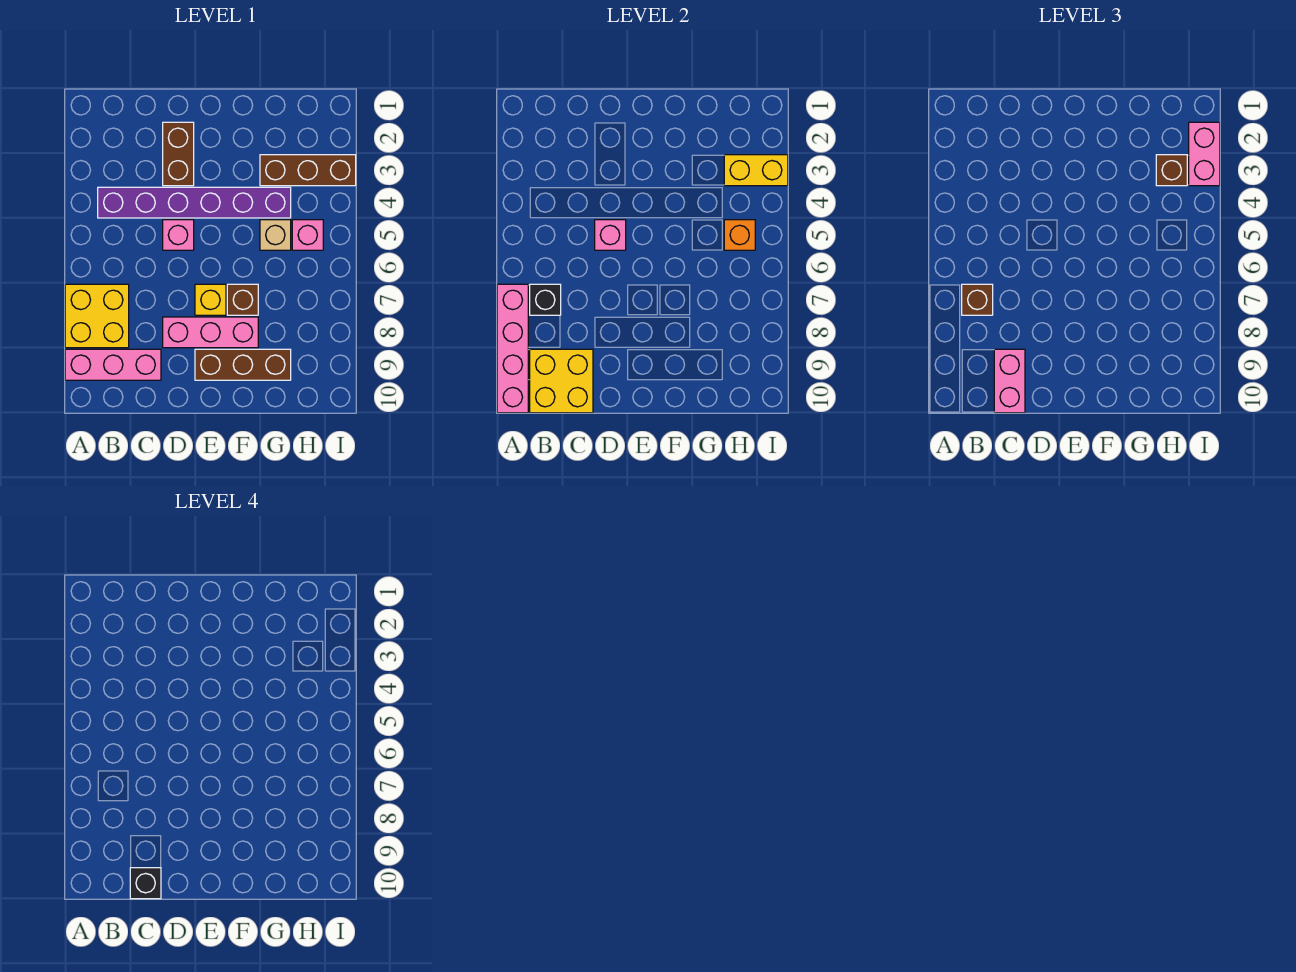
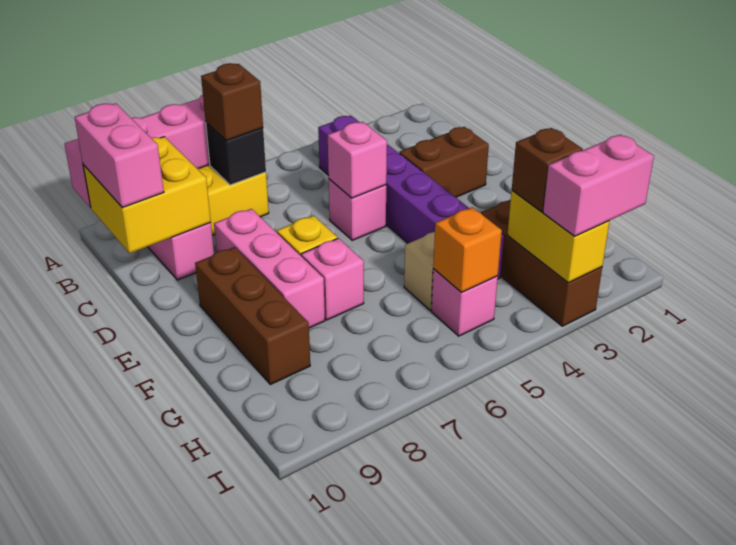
pink brick C9:C10 level 3 -> pink brick B10:C10 level 3
black brick C10 level 4 -> none
brown brick F7 level 1 -> pink brick F7 level 1

